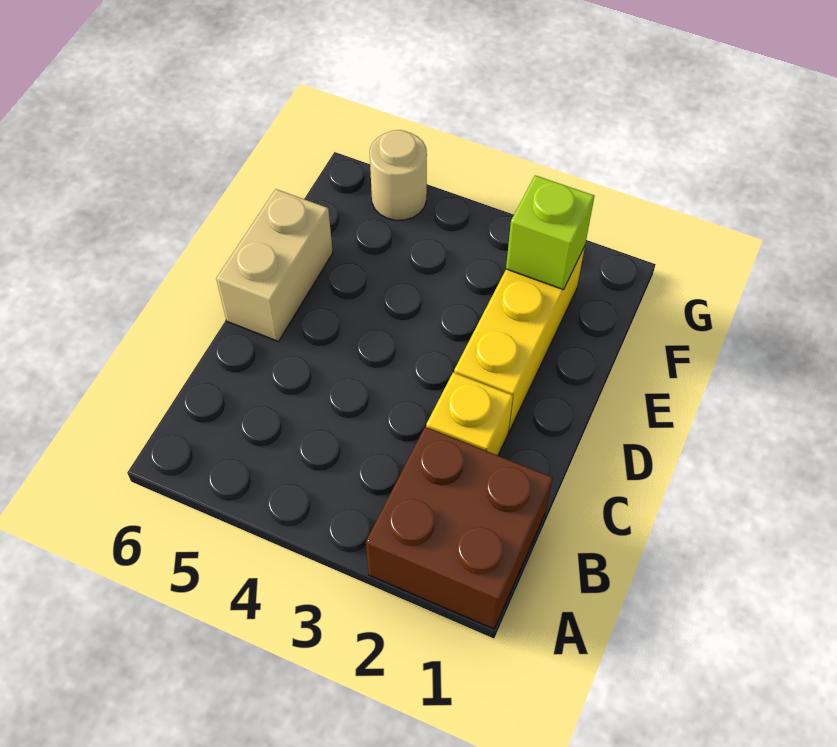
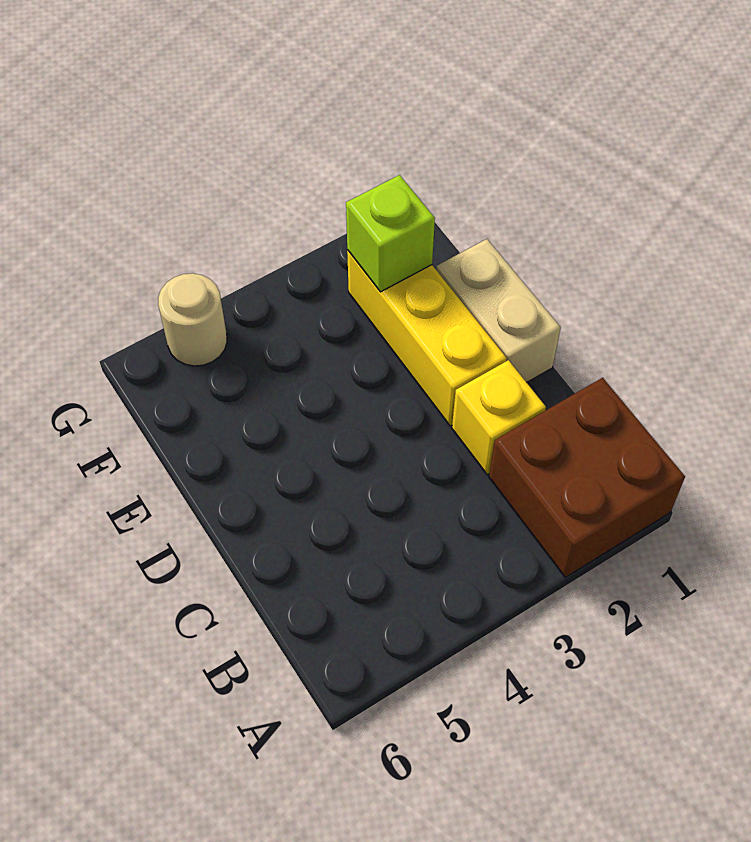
tan brick D6:E6 level 1 -> tan brick D1:E1 level 1

